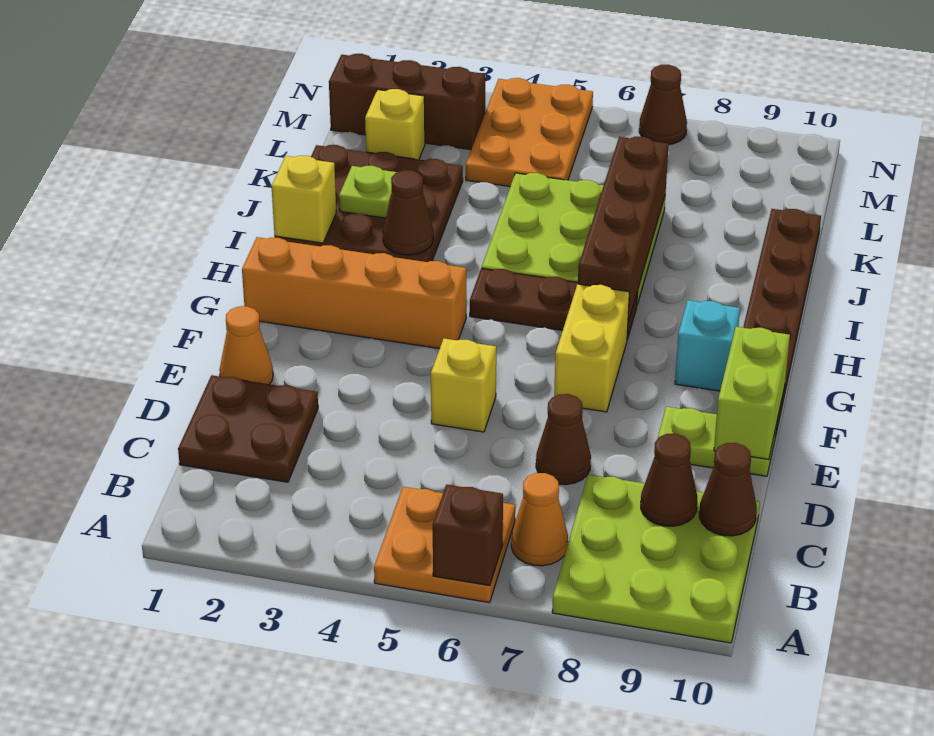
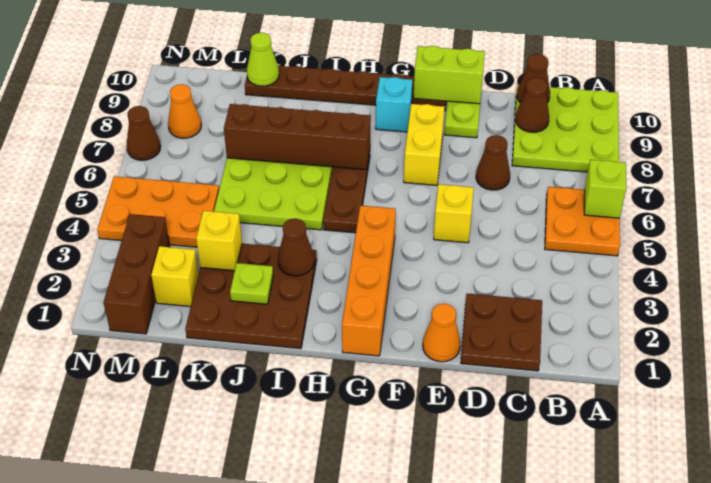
brown brick A6 level 2 -> lime brick A6 level 2
orange cone B7 level 1 -> orange cone M8 level 1
yellow brick F7:G7 level 1 -> yellow brick F7:F8 level 1
yellow brick I1 level 2 -> yellow brick K3 level 2
none -> lime cone K10 level 2

